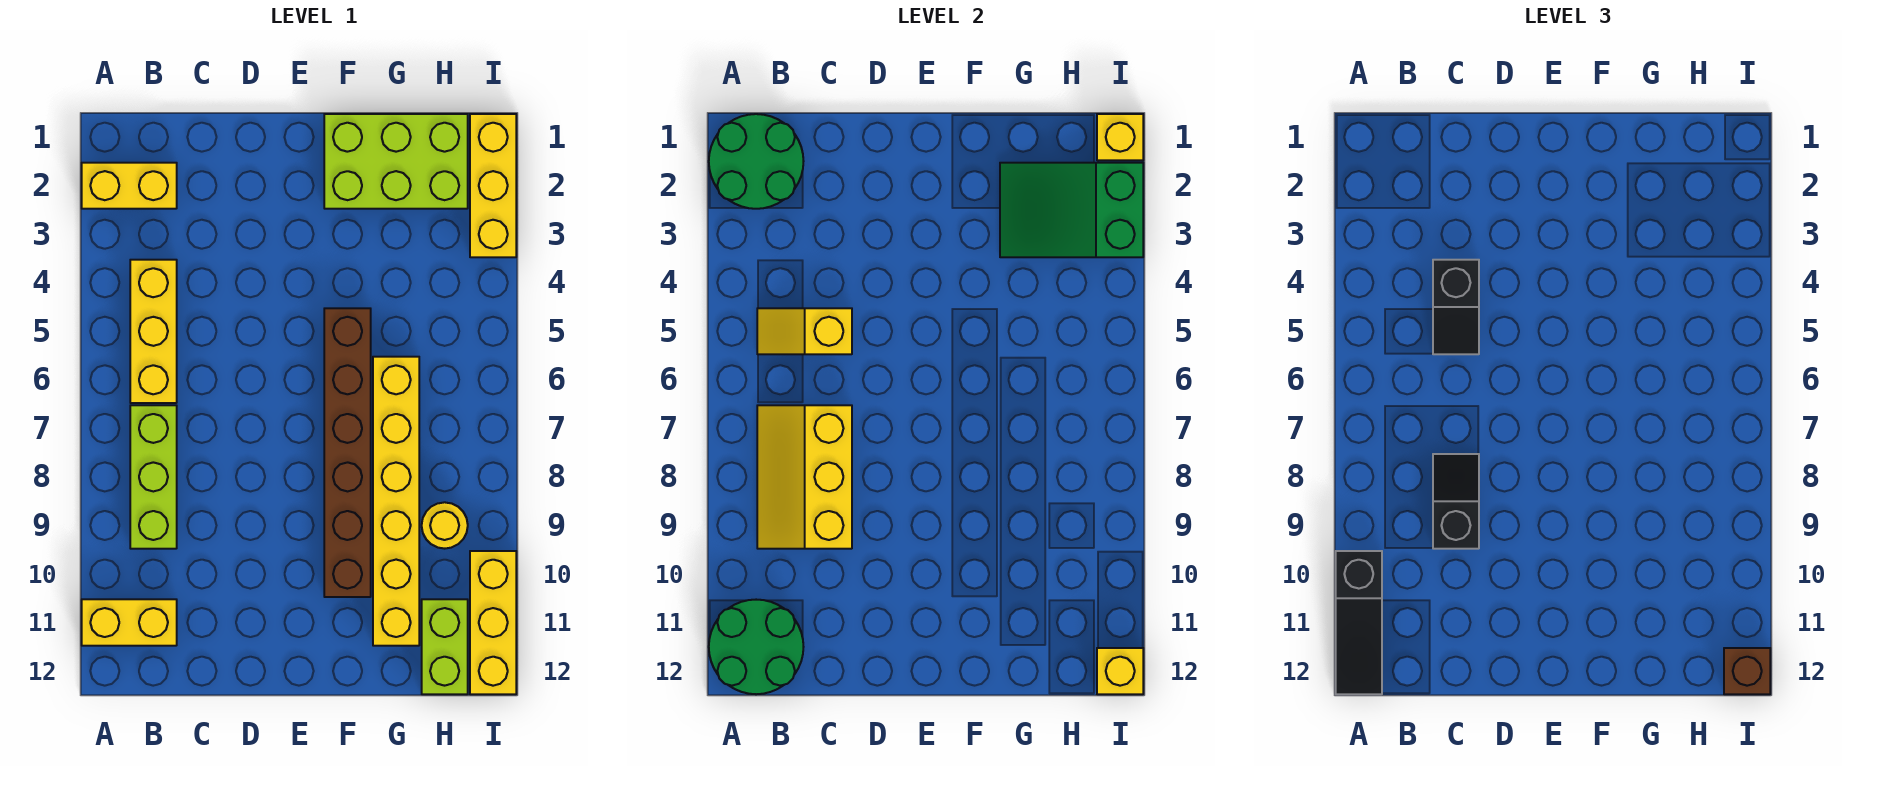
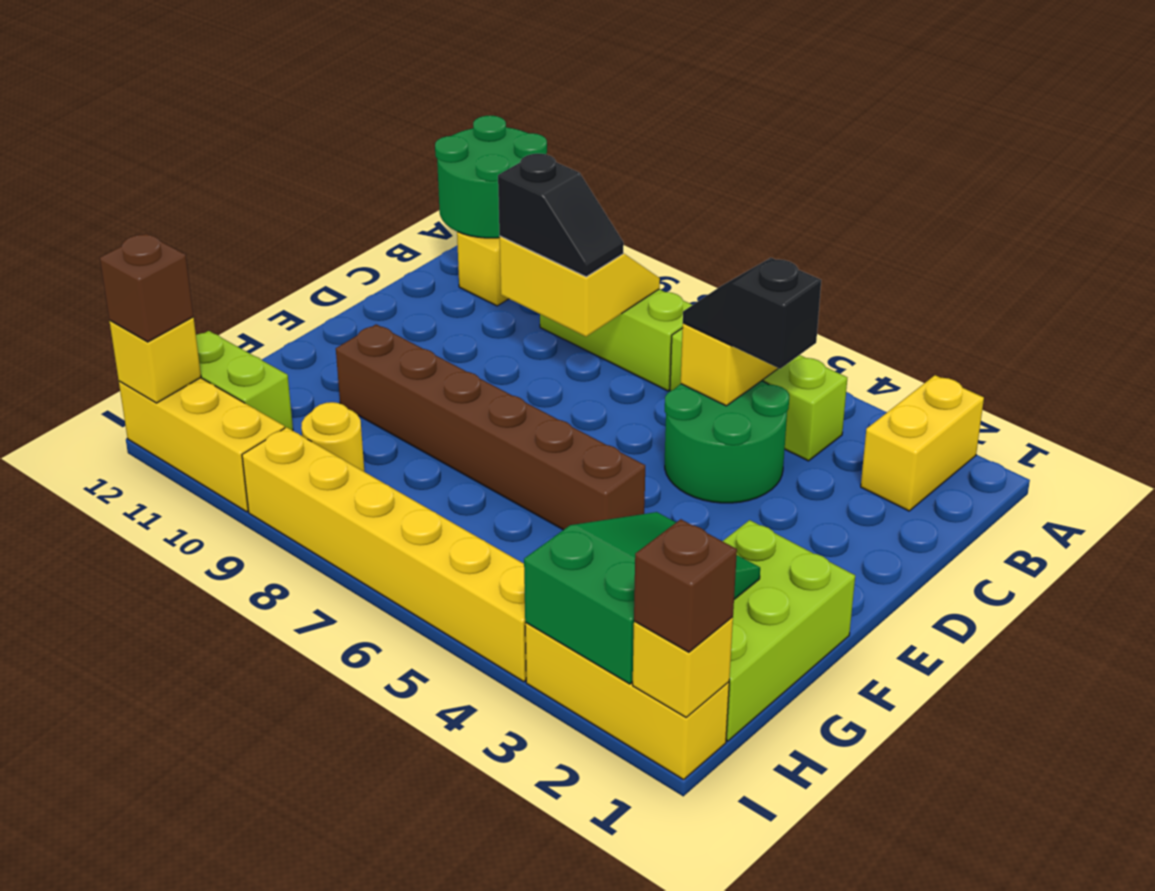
green round brick A1:B2 level 2 -> green round brick C4:D5 level 1
black slope A10:A12 level 3 top 10 -> none
yellow brick B4:B6 level 1 -> lime brick B4:B6 level 1
yellow slope B7:C9 level 2 top C -> yellow slope B8:C9 level 2 top C
yellow brick G6:G11 level 1 -> yellow brick I4:I9 level 1
none -> brown brick I1 level 3

